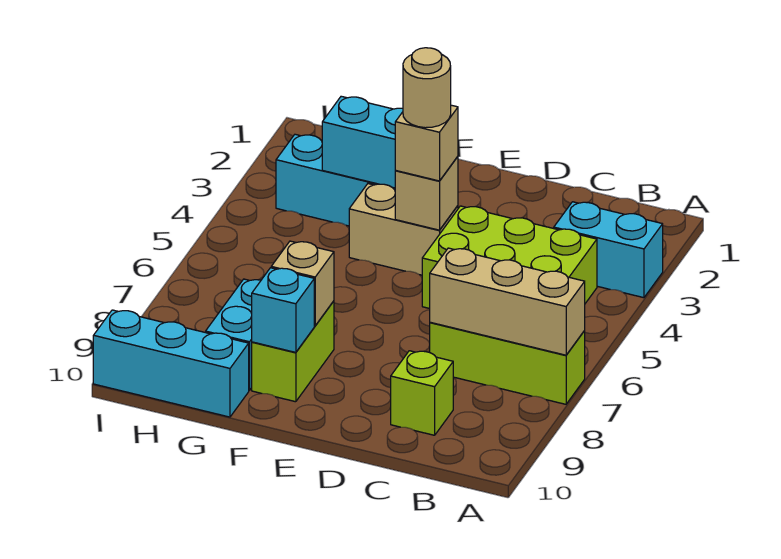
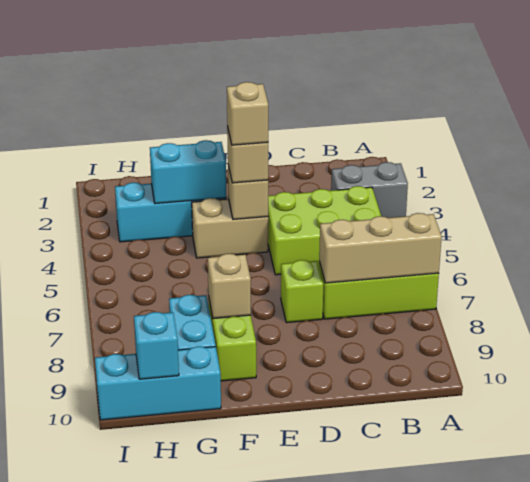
cyan brick A3:B3 level 1 -> grey brick A3:B3 level 1
lime brick C9 level 1 -> lime brick D7 level 1
tan round brick E4 level 4 -> tan brick E4 level 4
cyan brick F9 level 2 -> cyan brick H10 level 2

